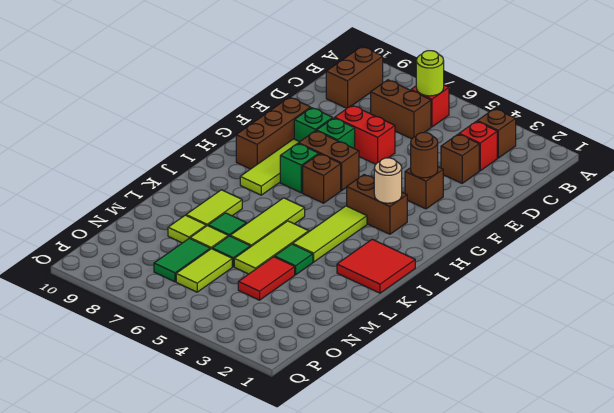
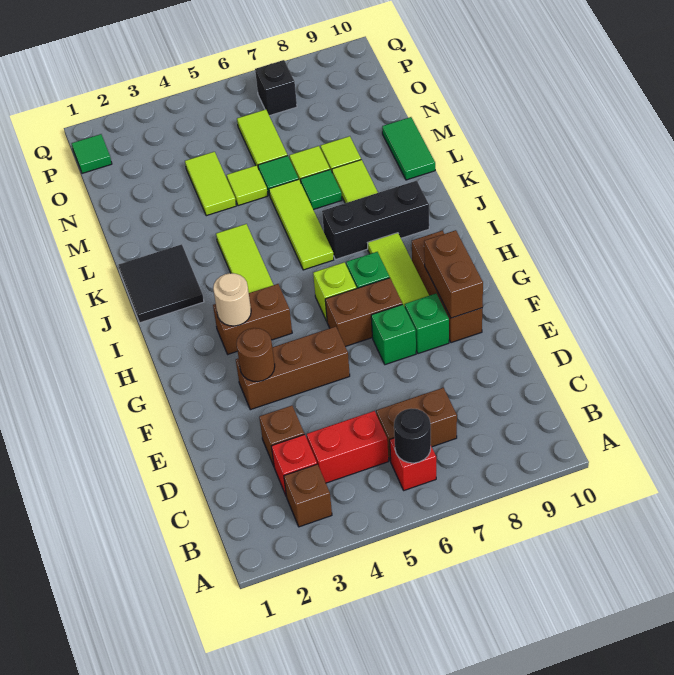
lime round brick B6 level 2 -> black round brick B6 level 2
brown brick B9:C9 level 1 -> brown brick F9:G9 level 2
red brick E6:E7 level 1 -> red brick C4:C5 level 1
brown brick F3 level 1 -> brown brick F3:F5 level 1
brown brick H6 level 1 -> lime brick H6 level 1
red tile J1:K2 level 1 -> black tile J1:K2 level 1
none -> black brick J7:J9 level 1
lime tile K5:M5 level 1 -> lime tile M5 level 1
green tile L4 level 1 -> green tile P1 level 1
red tile M4:N4 level 1 -> lime tile M4:N4 level 1
green tile N7:O7 level 1 -> green tile L10:M10 level 1
none -> black brick P7 level 1

